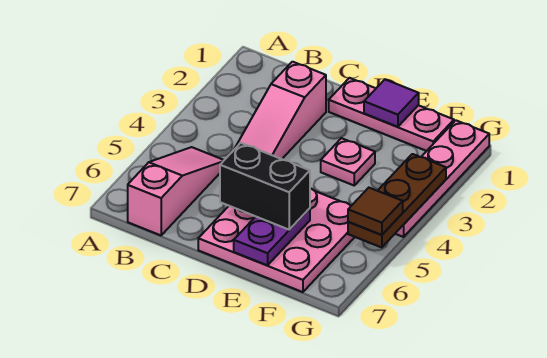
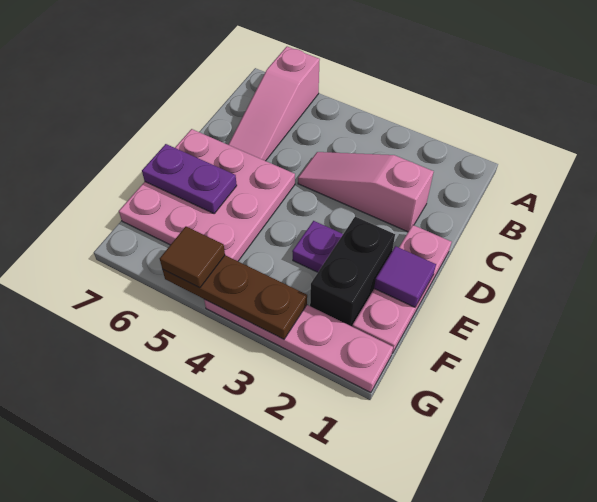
pink slope B5:B7 level 1 top 7 -> pink slope A6:C6 level 1 top A
black brick D6:E6 level 3 -> black brick E2:F2 level 1
pink plate E3 level 1 -> purple plate E3 level 1

